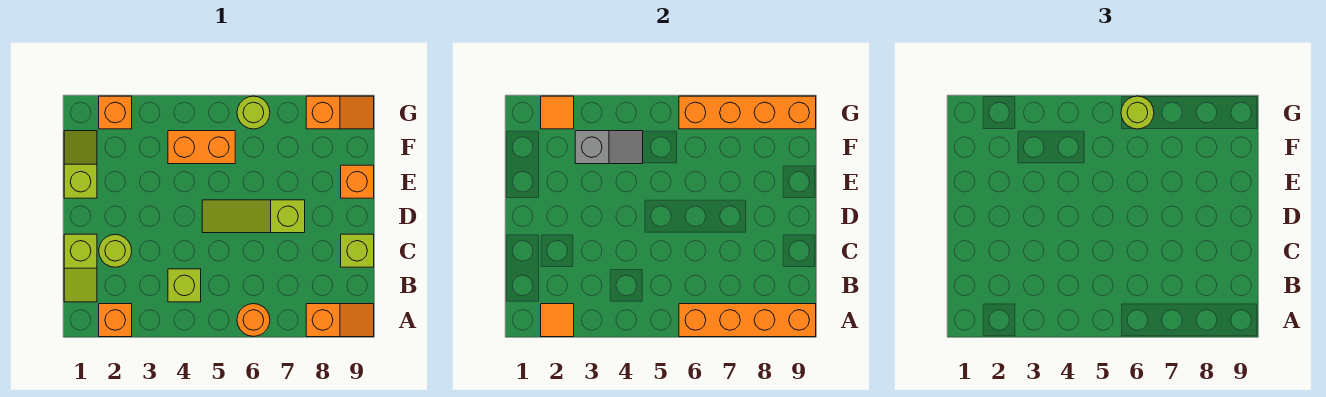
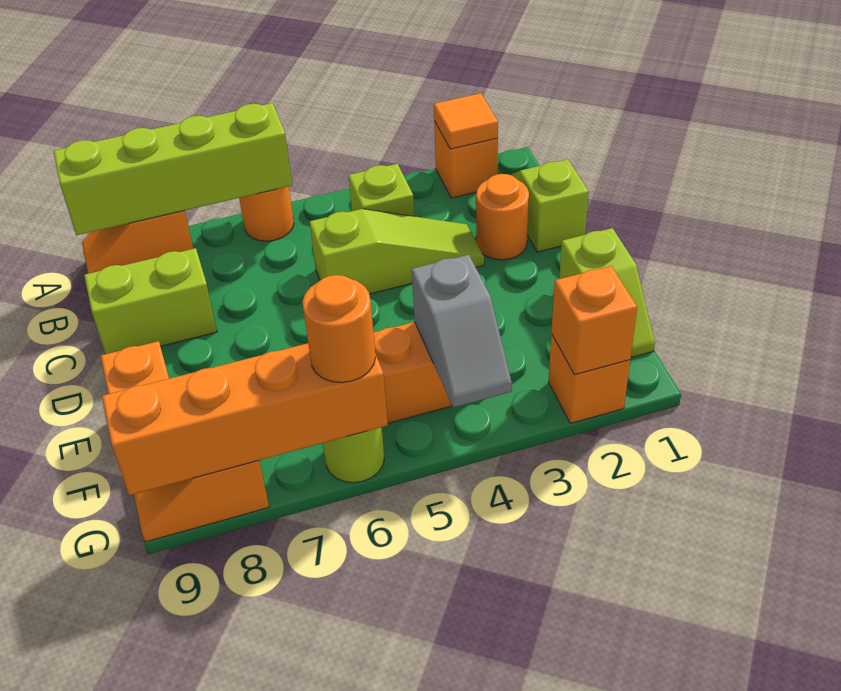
orange brick A6:A9 level 2 -> lime brick A6:A9 level 2
lime round brick C2 level 1 -> orange round brick C2 level 1
lime brick C9 level 1 -> lime brick C8:C9 level 1
lime slope D5:D7 level 1 top 7 -> lime slope C3:C5 level 1 top 5
grey slope F3:F4 level 2 top 3 -> grey slope F4:G4 level 2 top F
orange tile G2 level 2 -> orange brick G2 level 2
lime round brick G6 level 3 -> orange round brick G6 level 3

